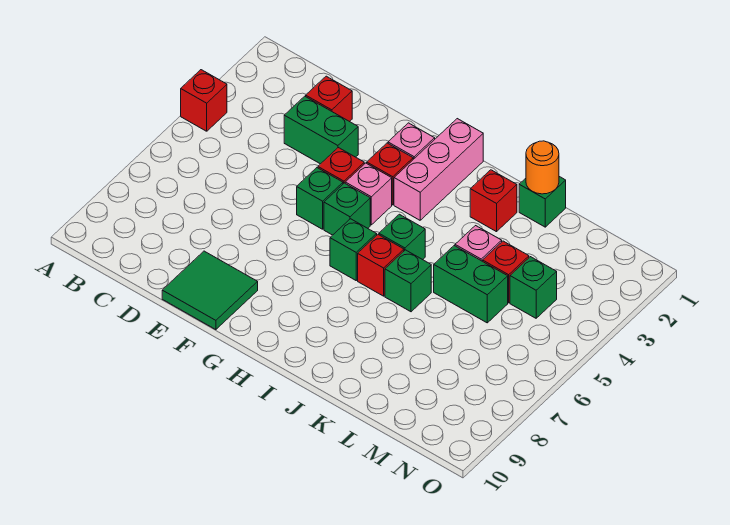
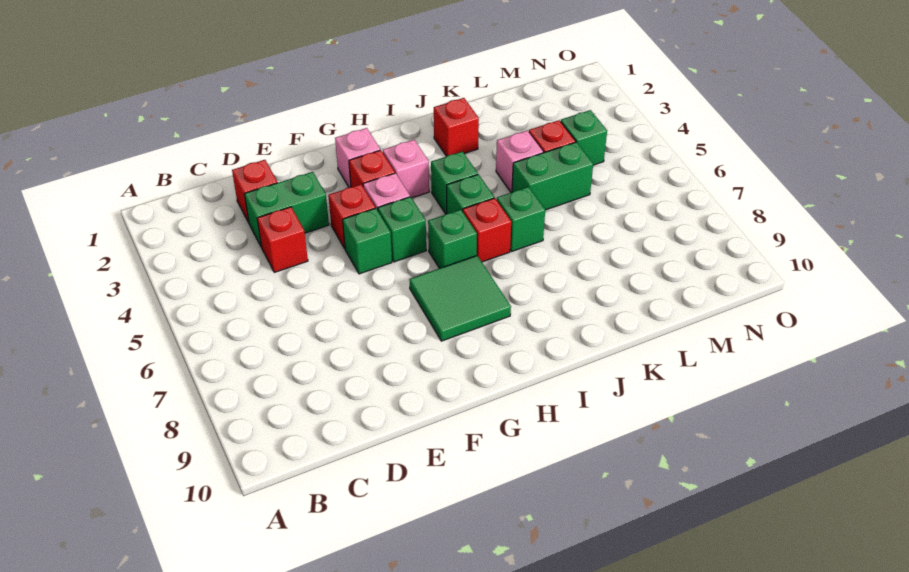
red brick A4 level 1 -> red brick D4 level 1
green tile E9:F10 level 1 -> green tile G7:H8 level 1
pink brick H1:H3 level 1 -> pink brick H3 level 1
green brick K1 level 1 -> green brick I4 level 1
orange round brick K1 level 2 -> none

